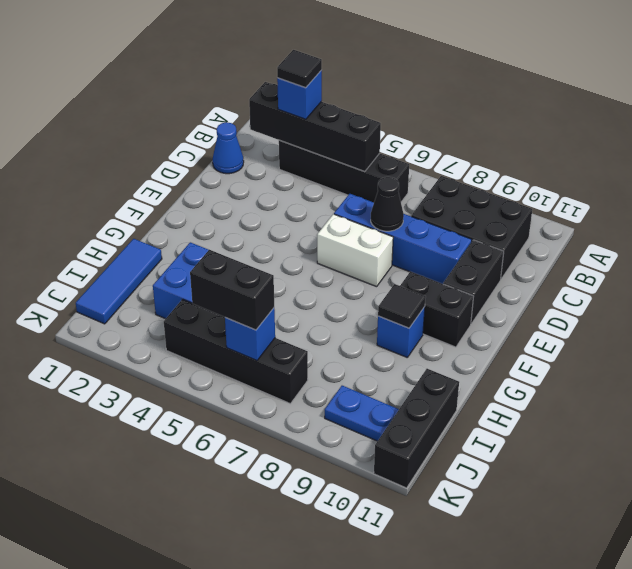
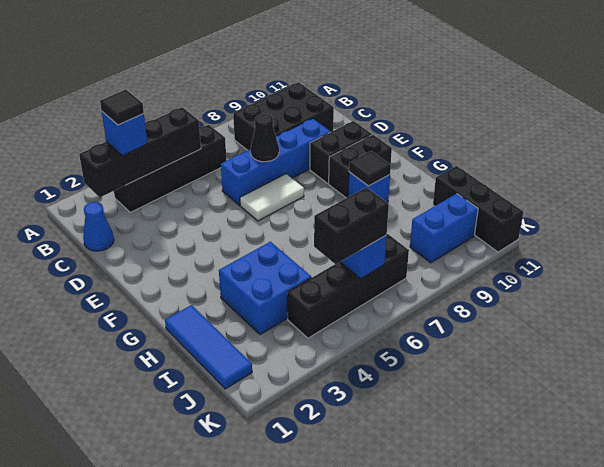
black brick D10:E10 level 1 -> black brick E9:E10 level 1
white brick E6:E7 level 1 -> white tile E6:E7 level 1
blue plate J9:J10 level 1 -> blue brick J9:J10 level 1

